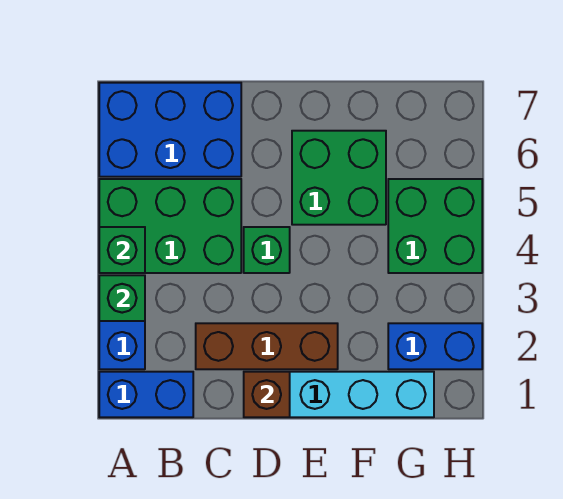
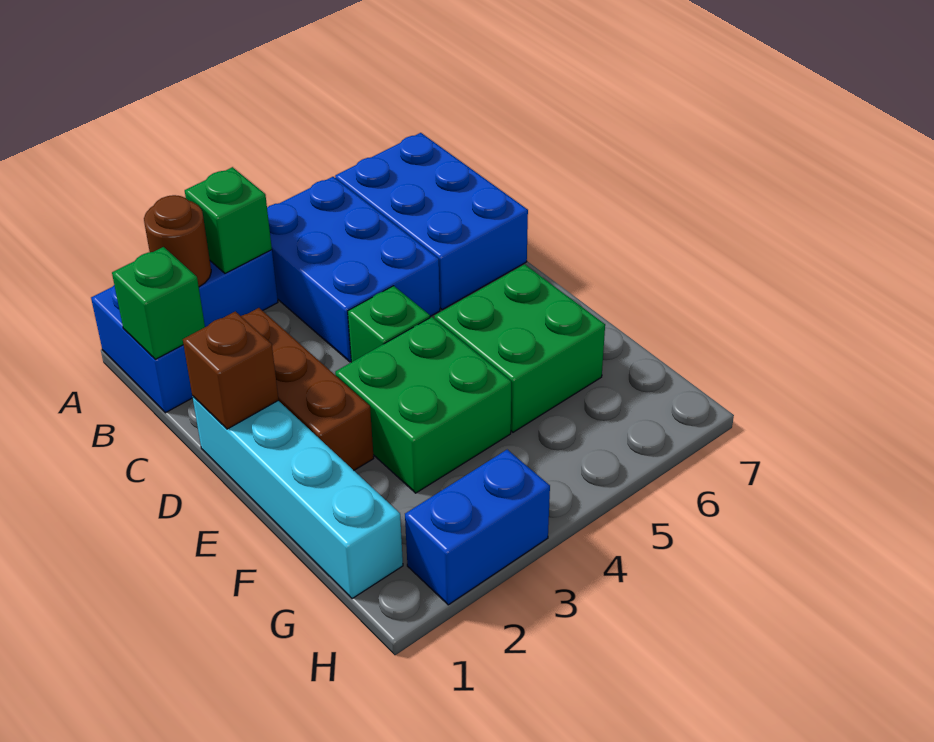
none -> brown round brick A2 level 2
green brick A4:C5 level 1 -> blue brick A4:C5 level 1
green brick A4 level 2 -> green brick B1 level 2
blue brick G2:H2 level 1 -> blue brick H2:H3 level 1
green brick G4:H5 level 1 -> green brick E3:F4 level 1

